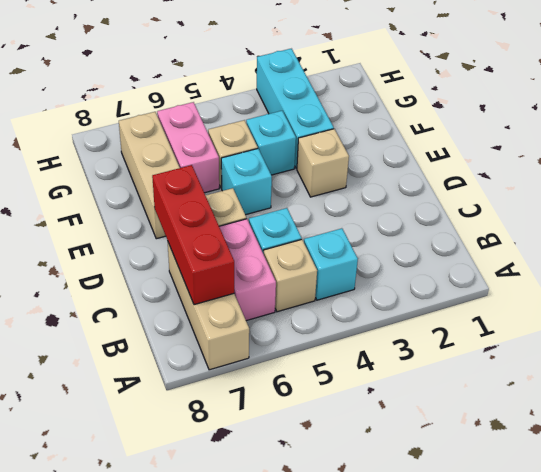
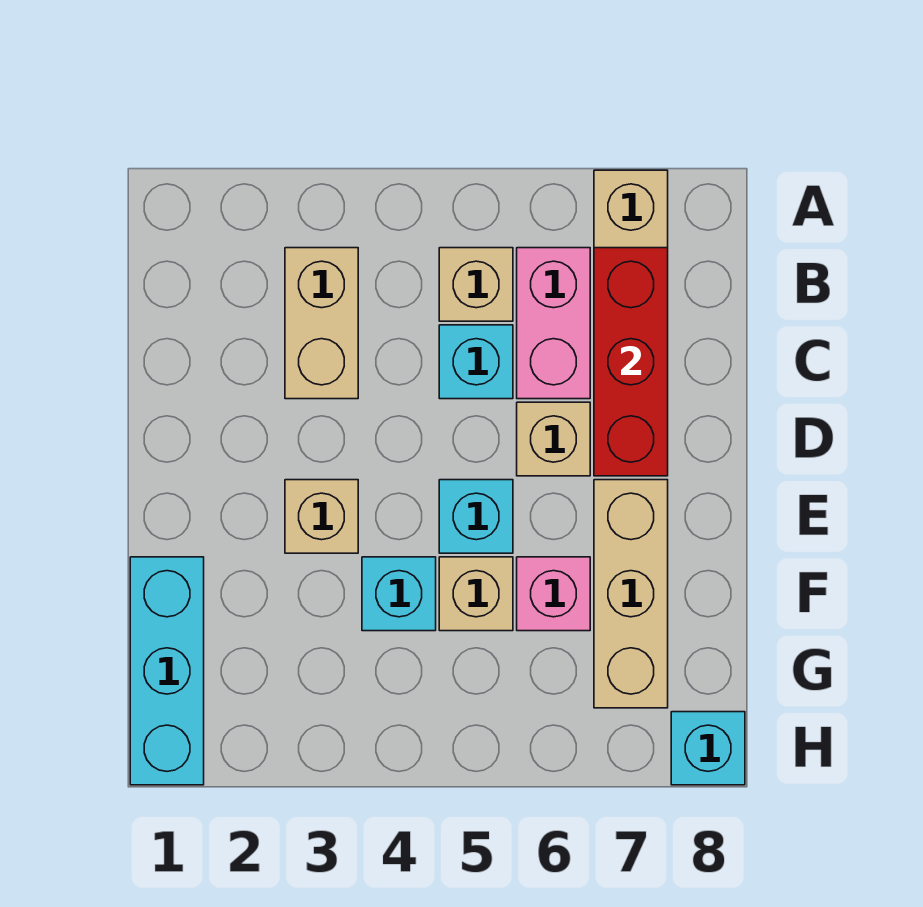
none -> tan brick B3:C3 level 1
cyan brick B4 level 1 -> cyan brick H8 level 1
cyan brick F3:H3 level 1 -> cyan brick F1:H1 level 1
pink brick F6:G6 level 1 -> pink brick F6 level 1

